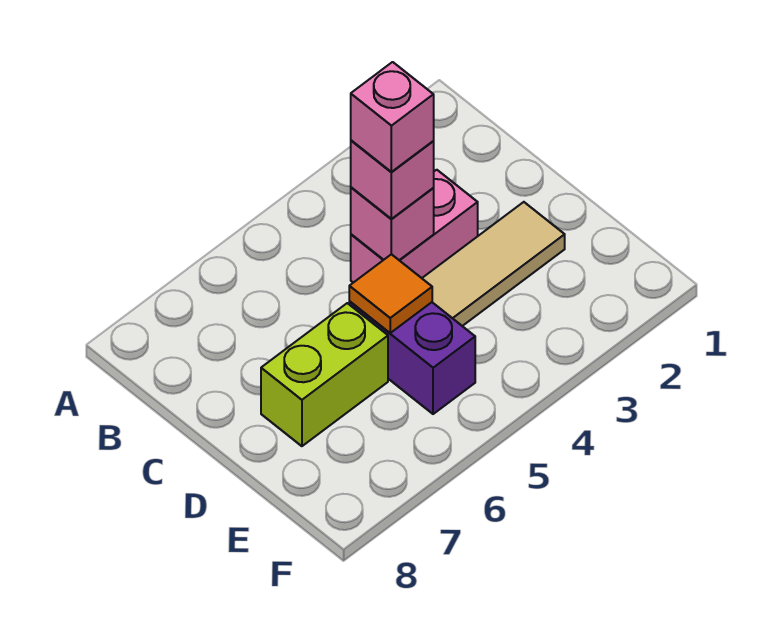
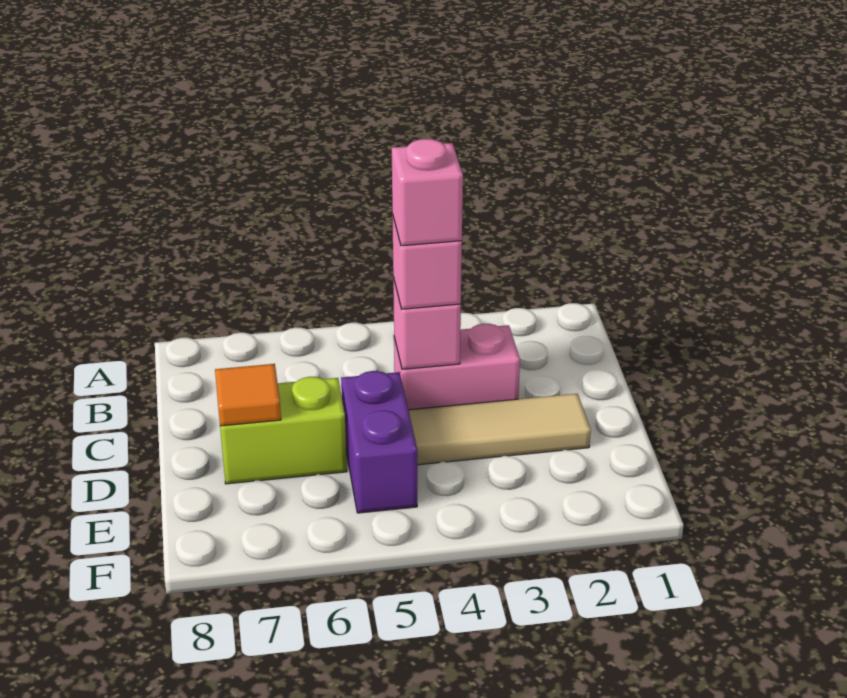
orange tile D5 level 2 -> orange tile D7 level 2

